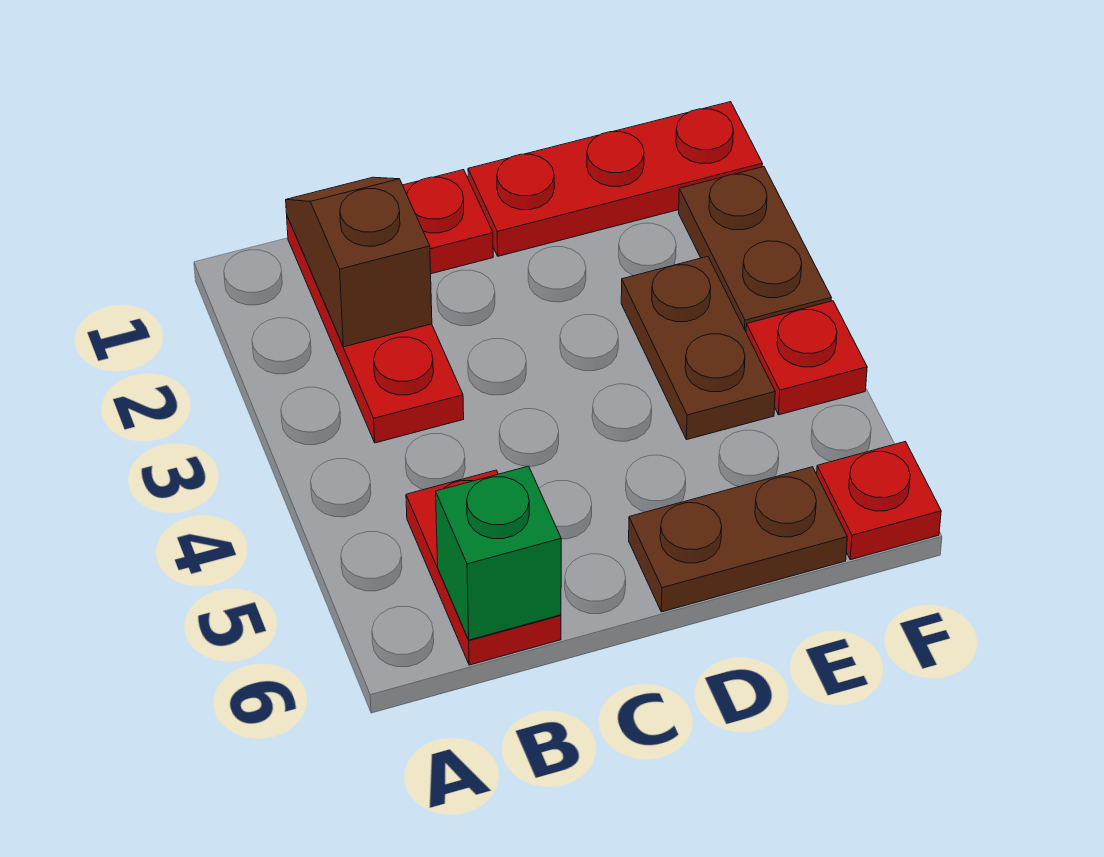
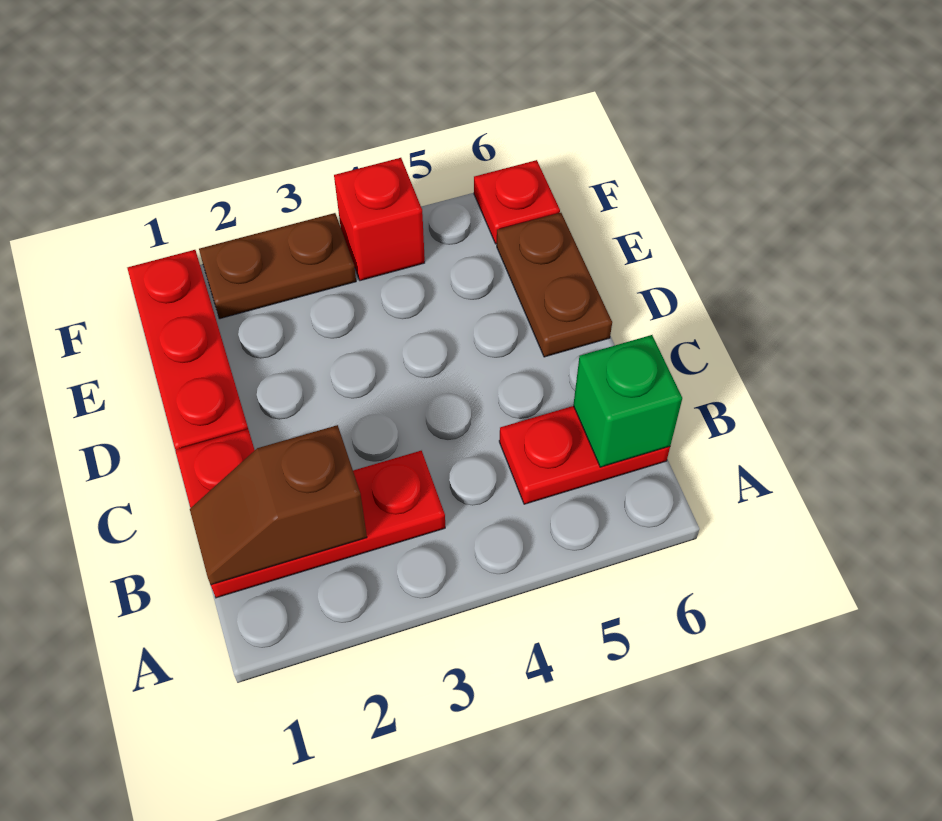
brown plate E3:E4 level 1 -> none
red plate F4 level 1 -> red brick F4 level 1

